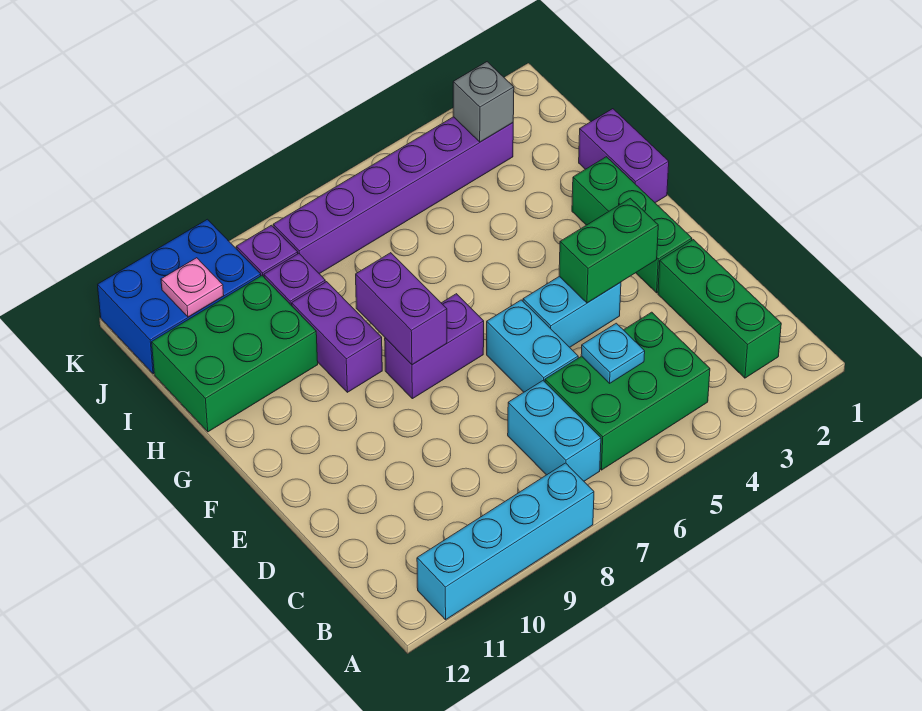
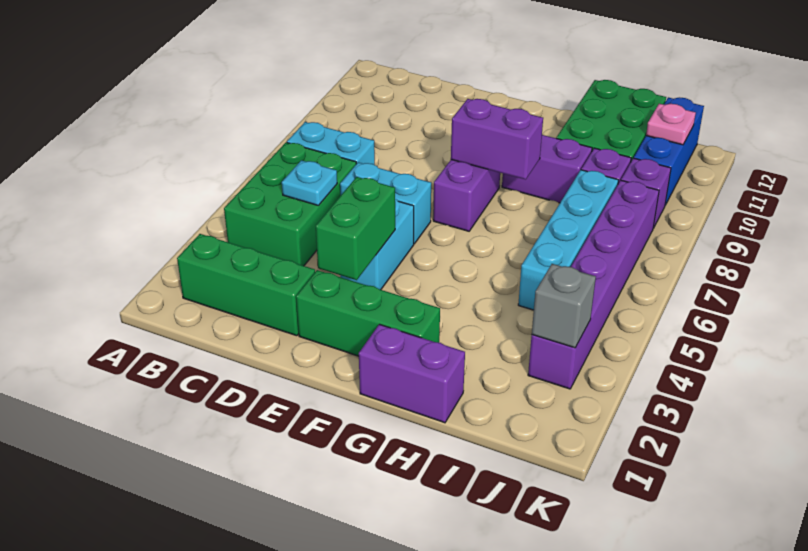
cyan brick A8:A11 level 1 -> cyan brick I5:I8 level 1
blue brick J10:K12 level 1 -> blue brick J10:J12 level 1

